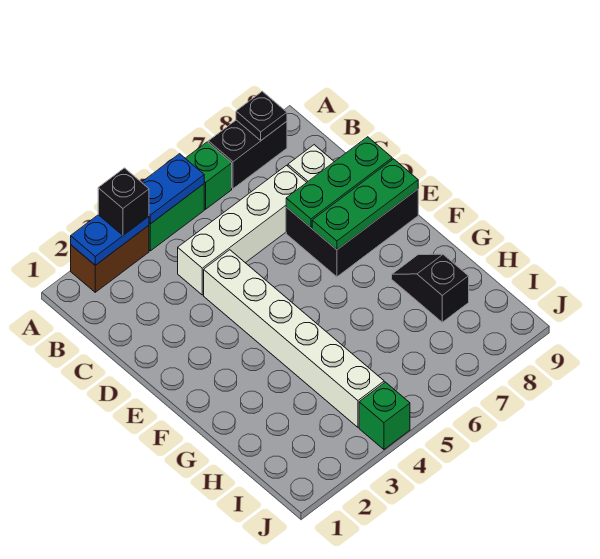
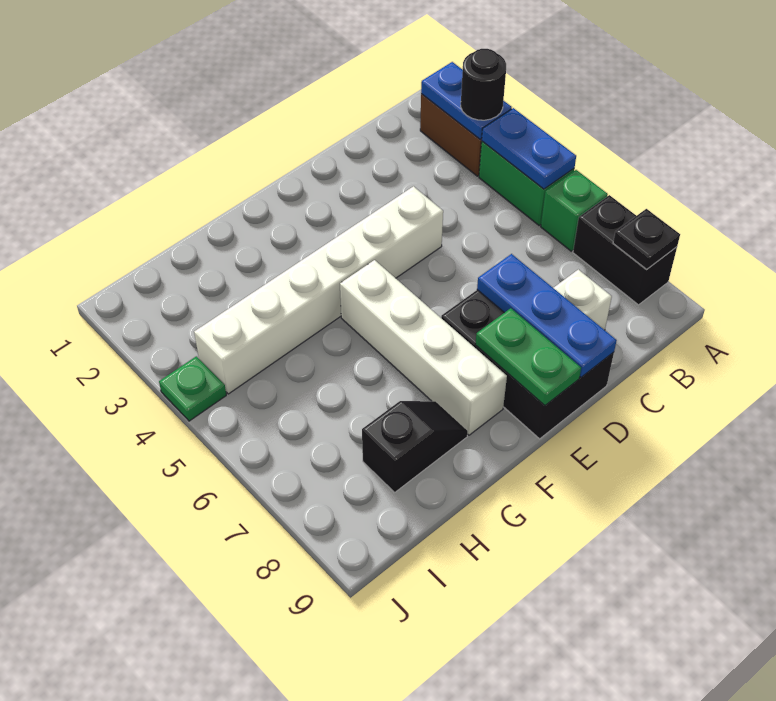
black brick A3 level 3 -> black round brick A3 level 3
white brick C4:C7 level 1 -> white brick F5:F8 level 1
green plate D7:D9 level 2 -> blue plate D7:D9 level 2
green plate E7:E9 level 2 -> green plate E8:E9 level 2
green brick J4 level 1 -> green plate J4 level 1

